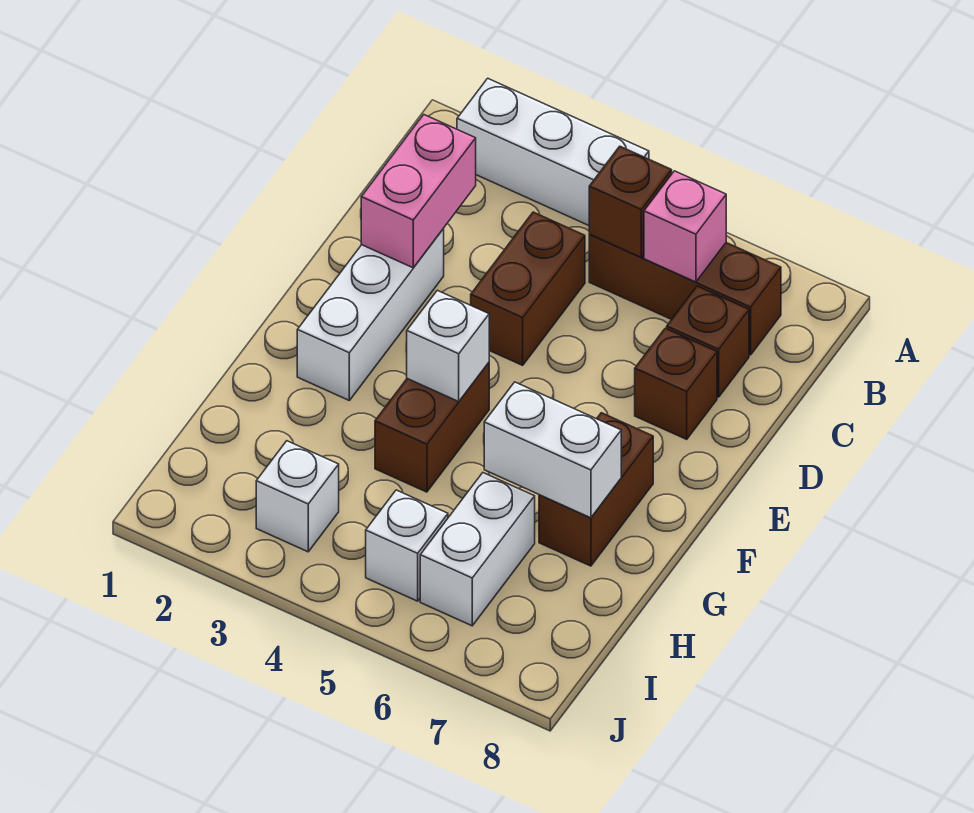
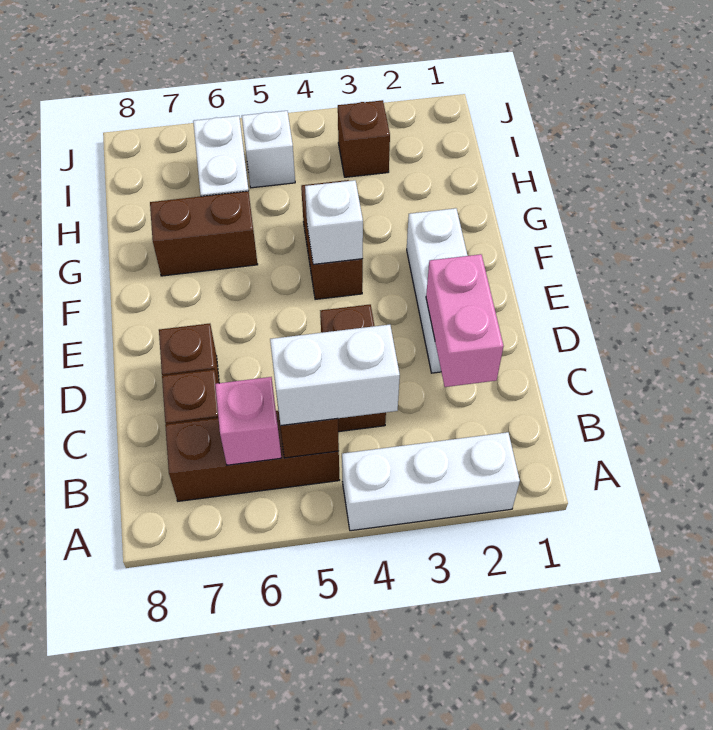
brown brick F7:G7 level 1 -> brown brick G6:G7 level 1
white brick G6:G7 level 2 -> white brick B4:B5 level 3
white brick I3 level 1 -> brown brick I3 level 1

